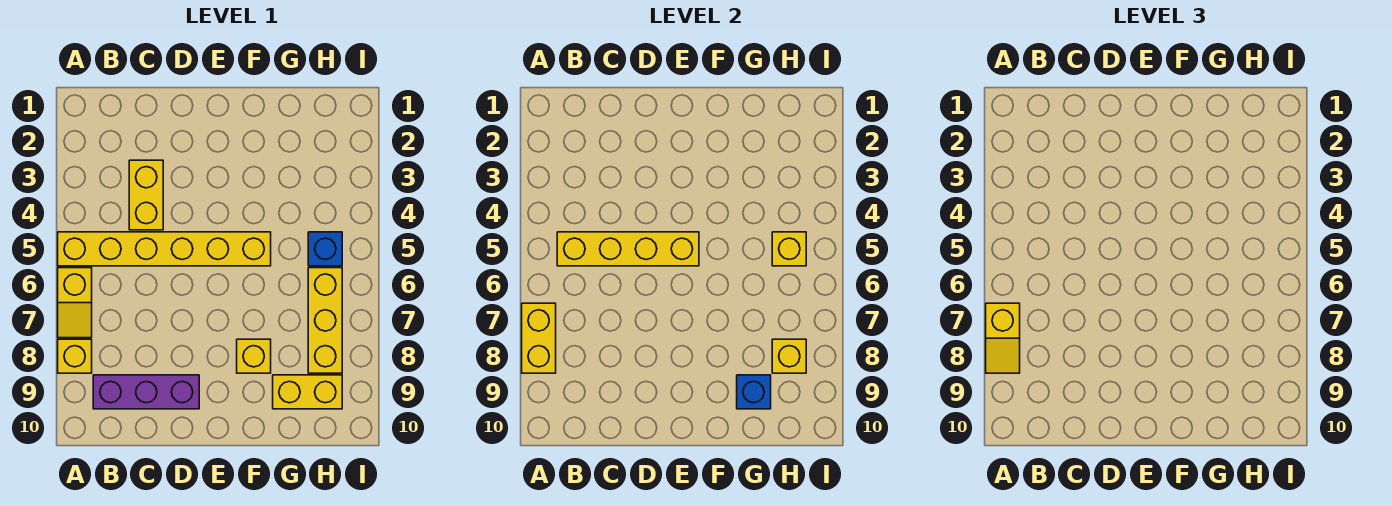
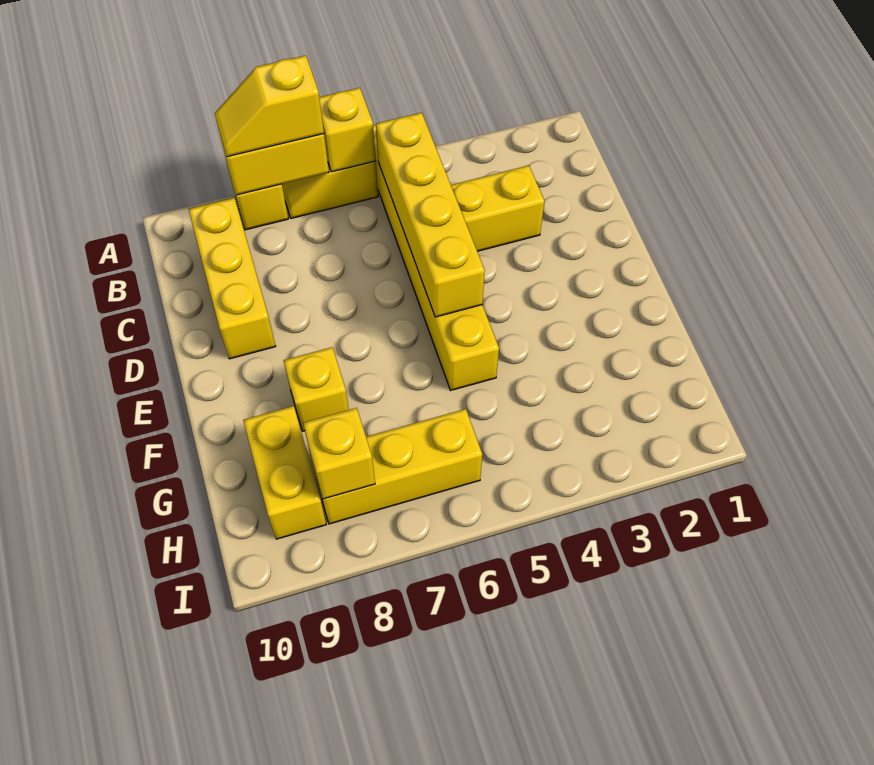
purple brick B9:D9 level 1 -> yellow brick B9:D9 level 1
blue brick G9 level 2 -> none
blue brick H5 level 1 -> none
yellow brick H5 level 2 -> yellow brick A6 level 2

